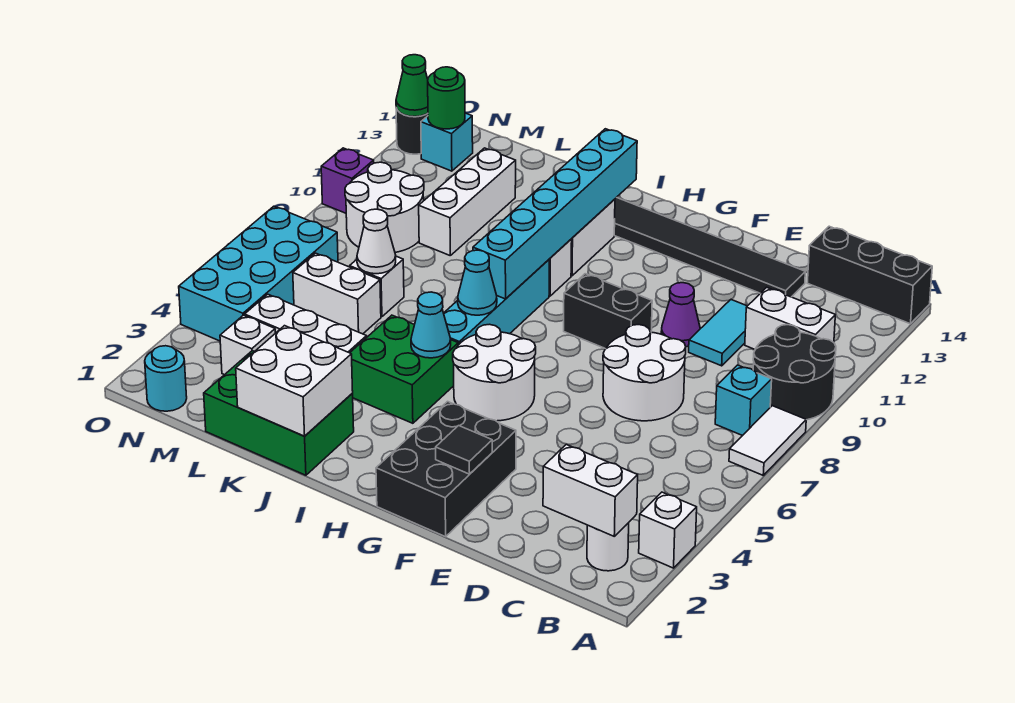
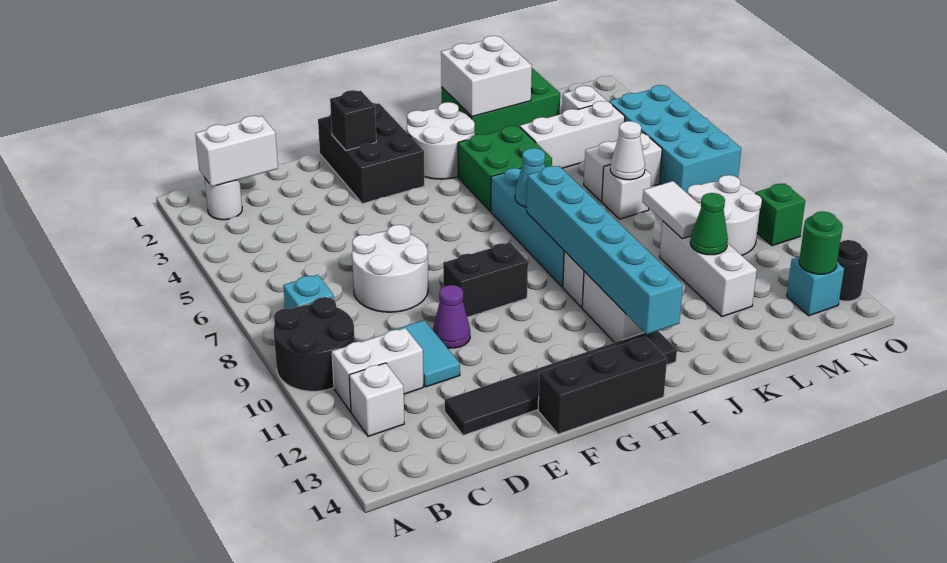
white brick A3 level 1 -> white brick B12 level 1
white tile A7:A8 level 1 -> white tile L9:L10 level 2
black brick A14:C14 level 1 -> black brick F14:H14 level 1
black tile F2 level 2 -> black brick F2 level 2
white round brick G5:H6 level 1 -> white round brick H2:I3 level 1
cyan cone I5 level 2 -> none
cyan round brick N1 level 1 -> none
purple brick O10 level 1 -> green brick O10 level 1
green cone O13 level 2 -> green cone L11 level 2

